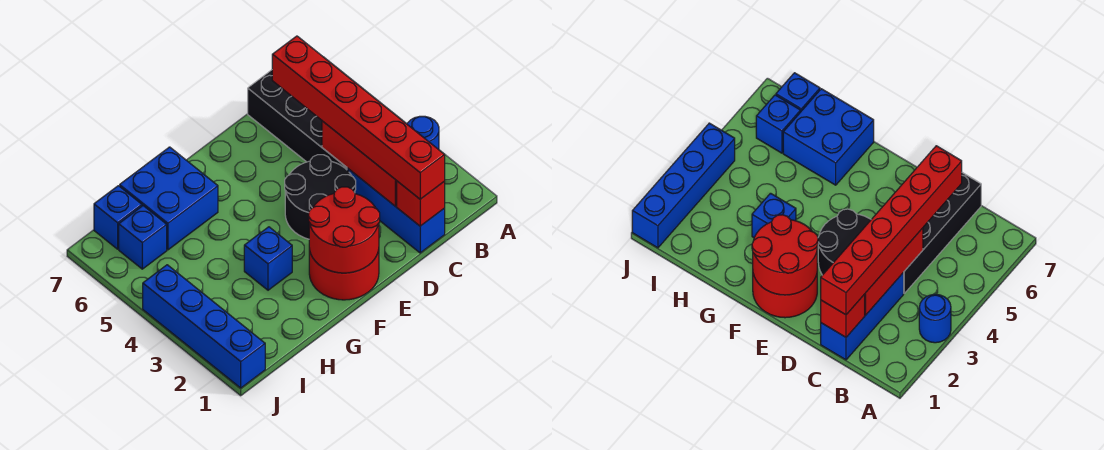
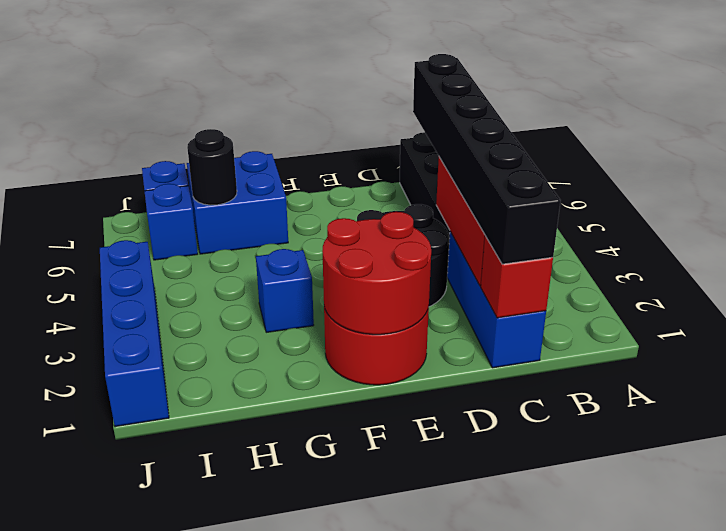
blue round brick A3 level 1 -> none
red brick C1:C6 level 3 -> black brick C1:C6 level 3
none -> black round brick H6 level 2

